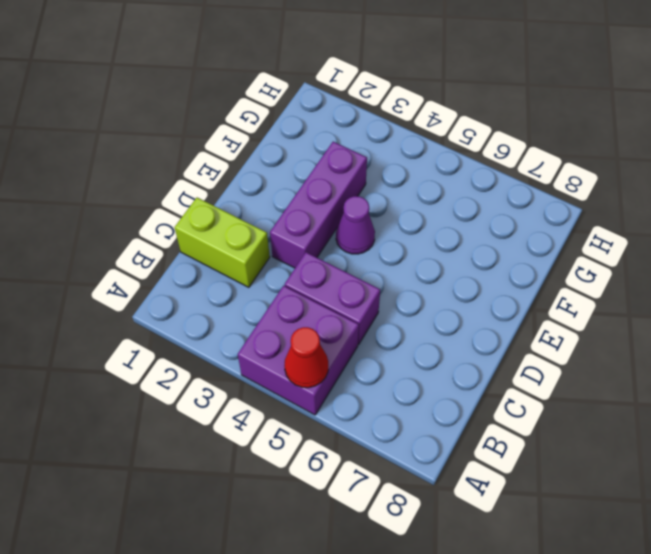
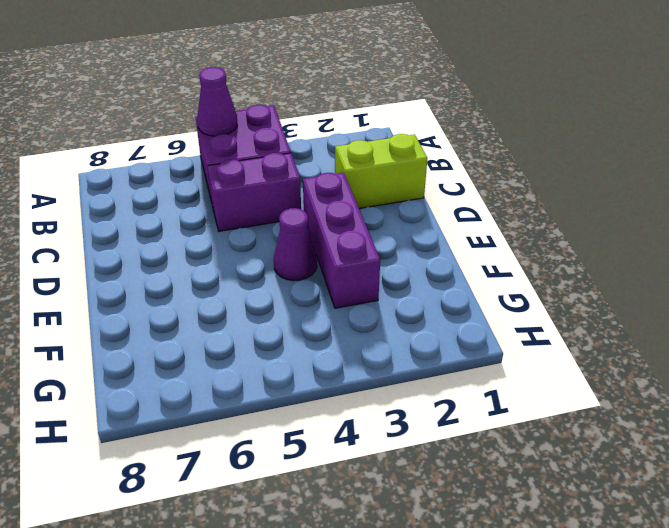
red cone A5 level 2 -> purple cone A5 level 2

